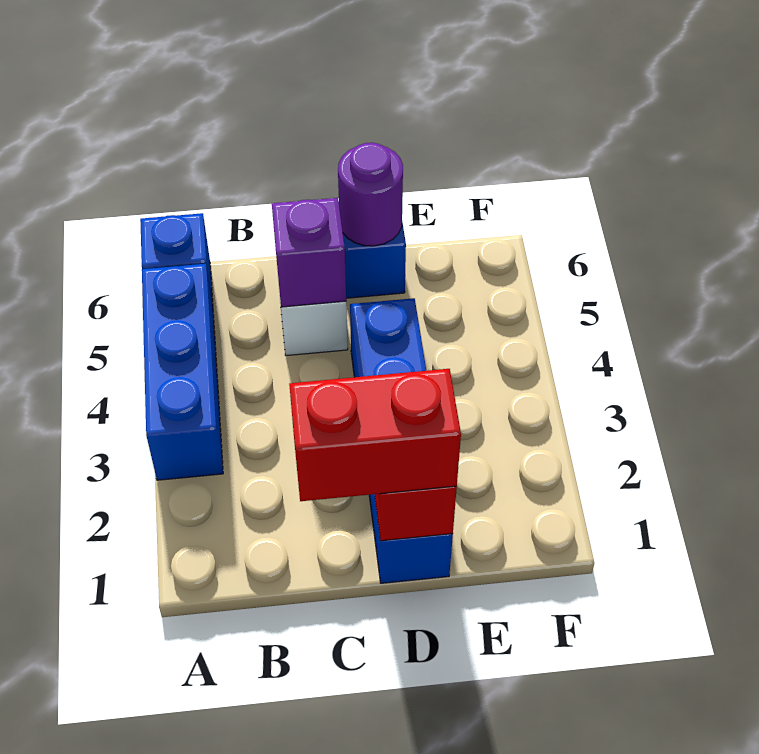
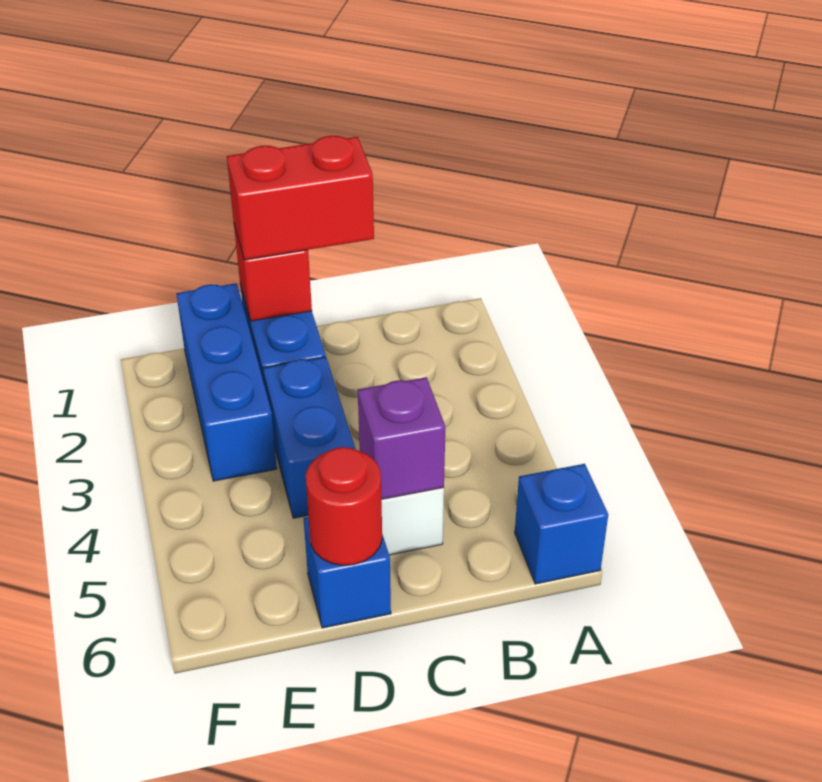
blue brick A3:A5 level 1 -> blue brick E1:E3 level 1
purple round brick D6 level 2 -> red round brick D6 level 2

